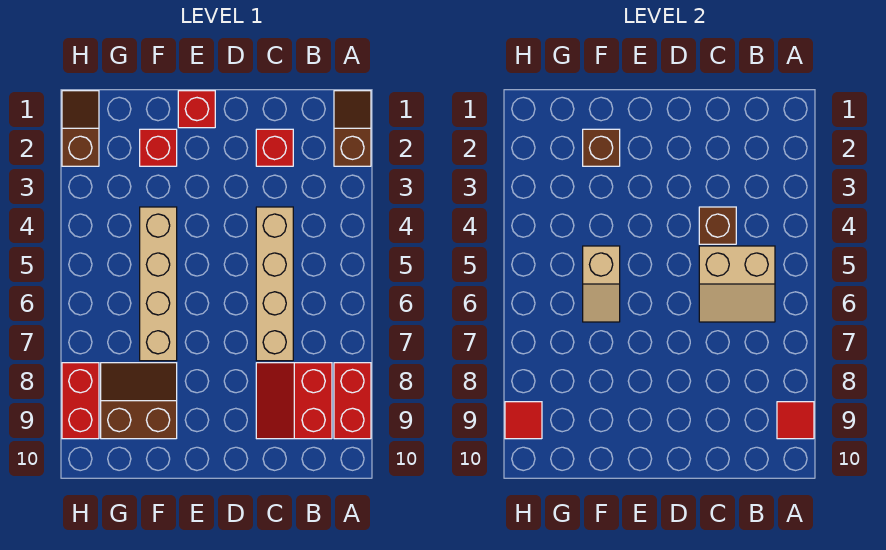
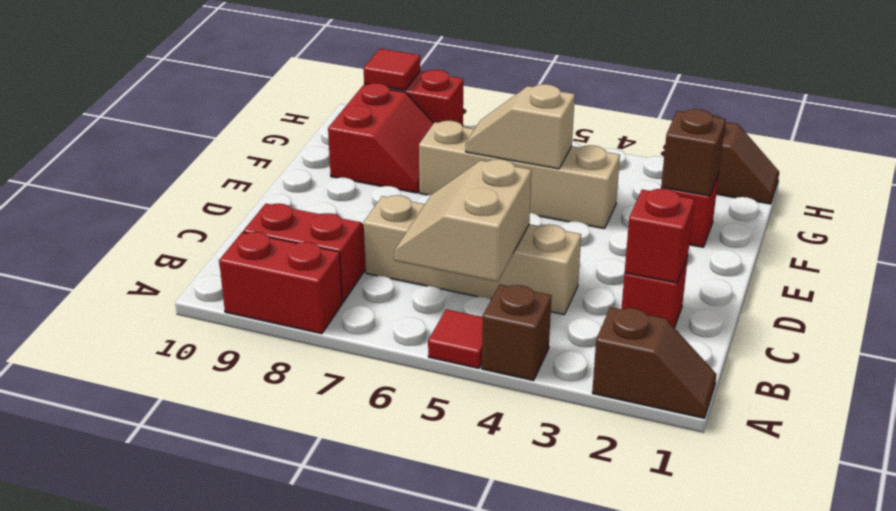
red tile A9 level 2 -> red tile A5 level 1
brown brick C4 level 2 -> brown brick A4 level 1
red brick E1 level 1 -> red brick C2 level 2
brown slope F8:G9 level 1 top 9 -> red slope F8:G9 level 1 top 9

